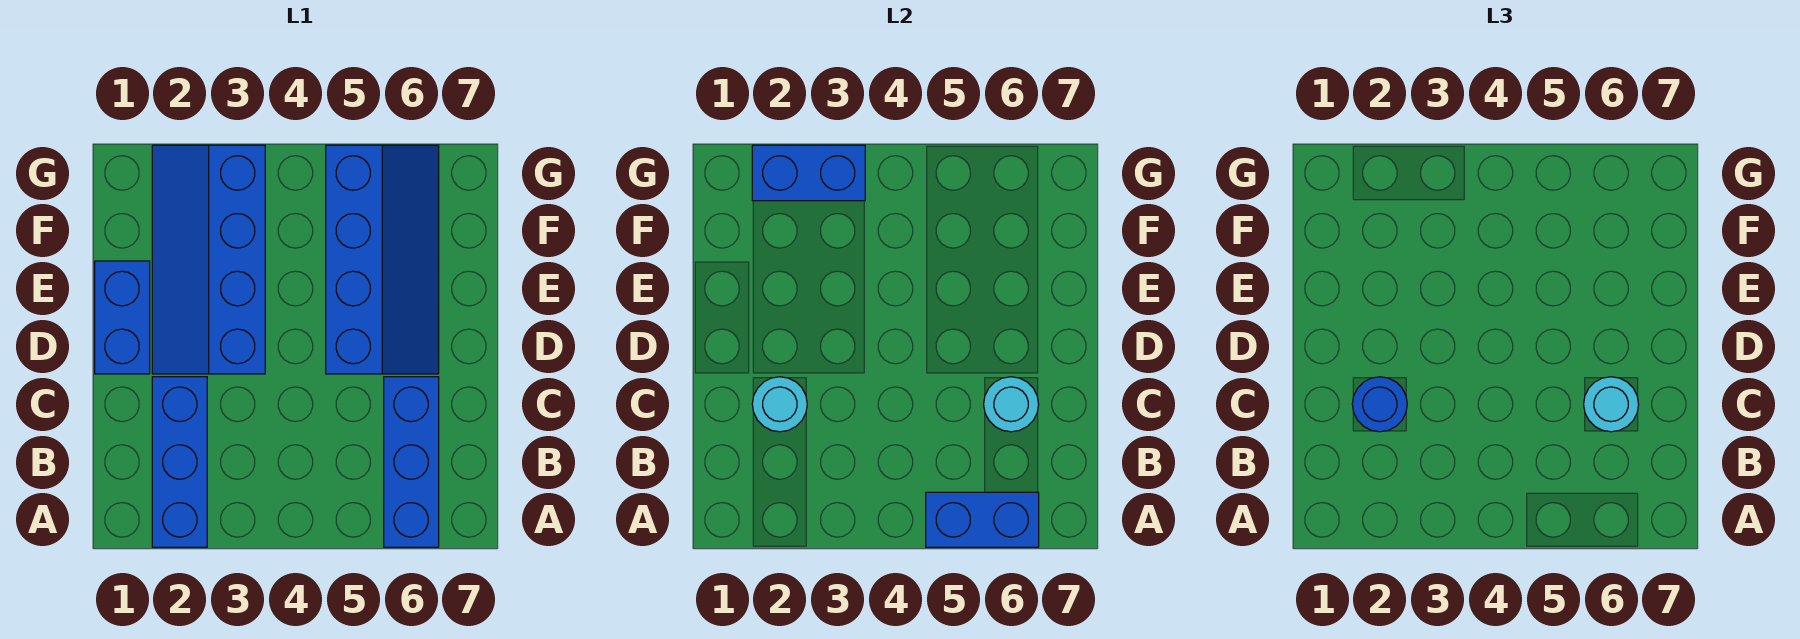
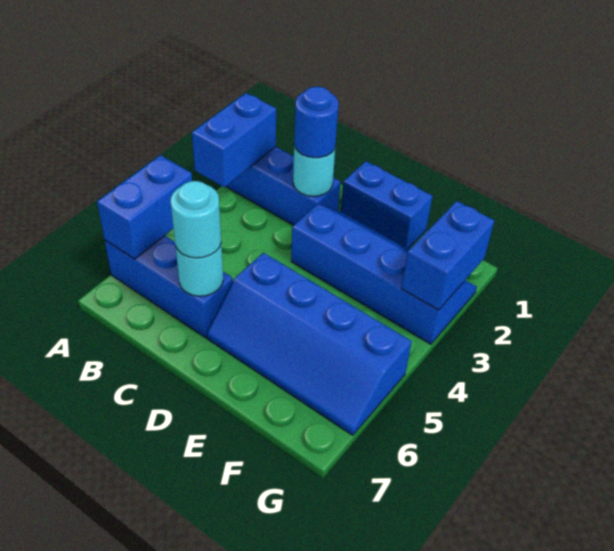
none -> blue brick A2:A3 level 2

